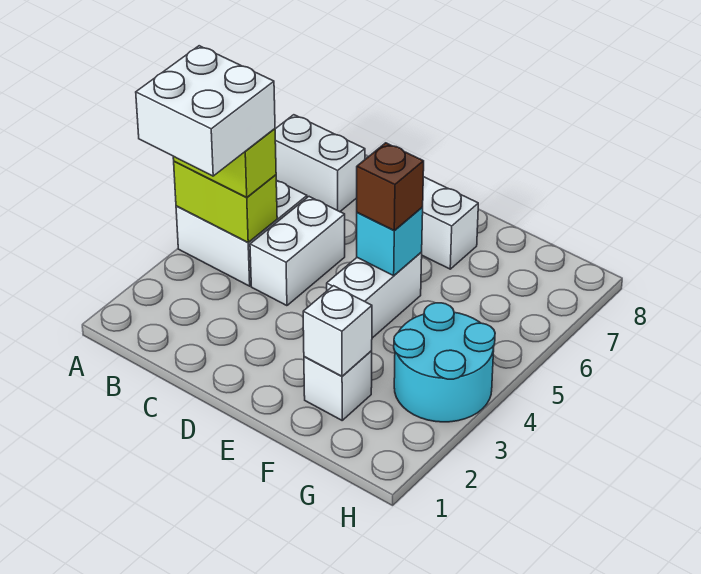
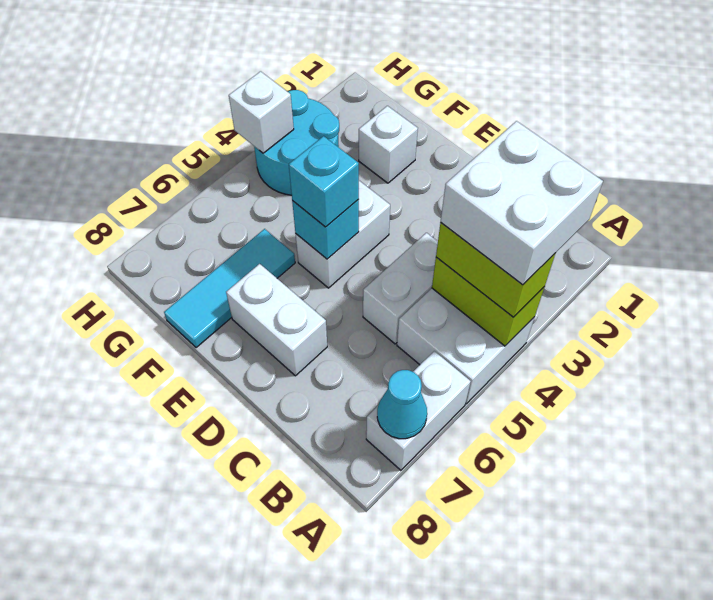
white brick A7:B7 level 1 -> white brick A6:A7 level 1
none -> cyan cone A7 level 2
brown brick E5 level 3 -> cyan brick E5 level 3
white brick F2 level 2 -> white brick H4 level 2
none -> cyan tile F6:F8 level 1

